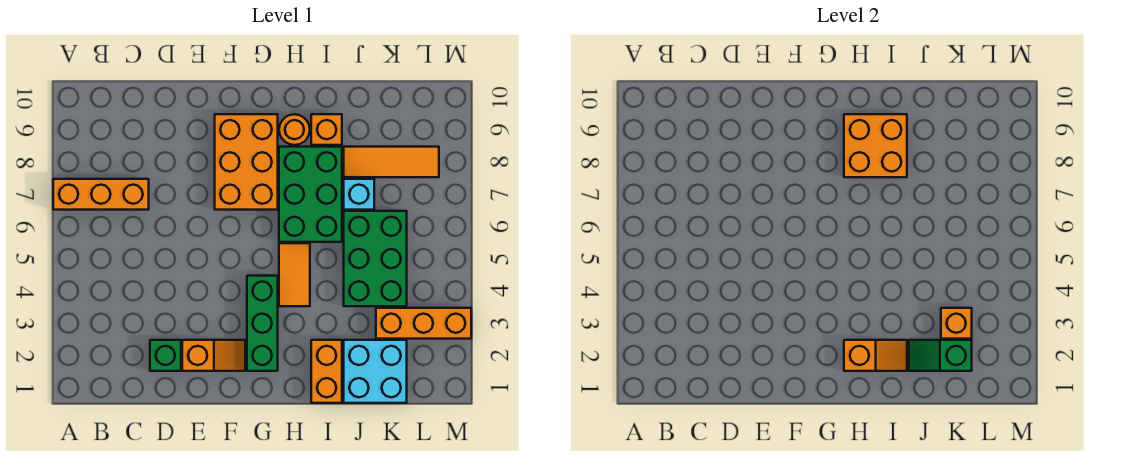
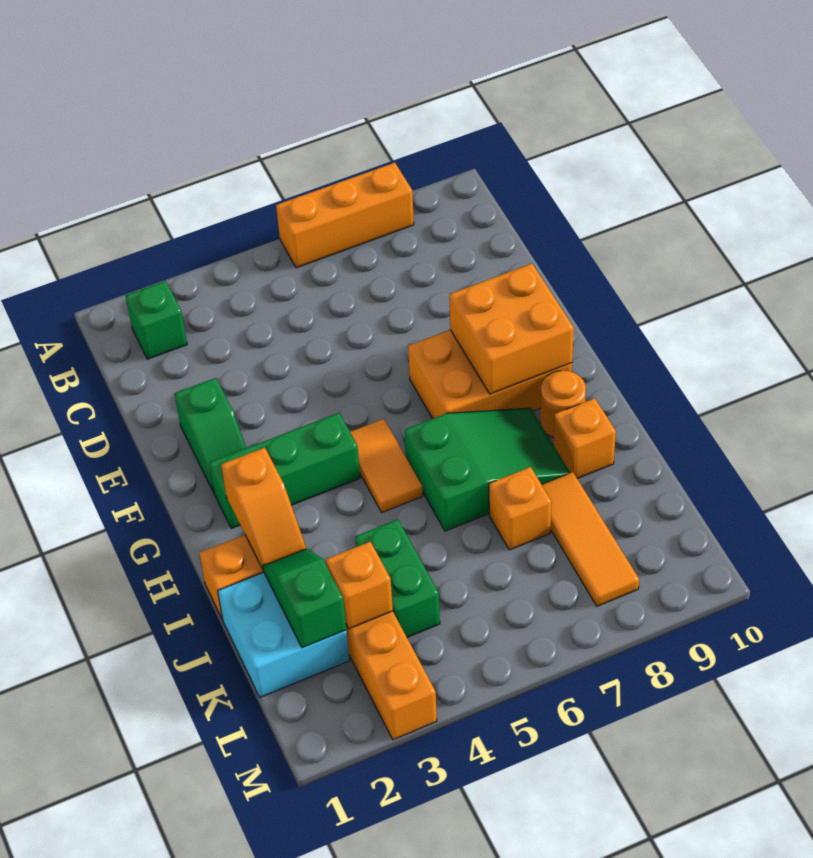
orange brick A7:C7 level 1 -> orange brick A6:A8 level 1
green brick D2 level 1 -> green brick B2 level 1
orange slope E2:F2 level 1 top E -> green slope E2:F2 level 1 top E
orange tile H4:H5 level 1 -> orange tile G5:H5 level 1
green brick H6:I8 level 1 -> green slope H6:I8 level 1 top 6
orange brick H8:I9 level 2 -> orange brick F8:G9 level 2
green brick J4:K6 level 1 -> green brick J4:K4 level 1
cyan brick J7 level 1 -> orange brick J7 level 1

